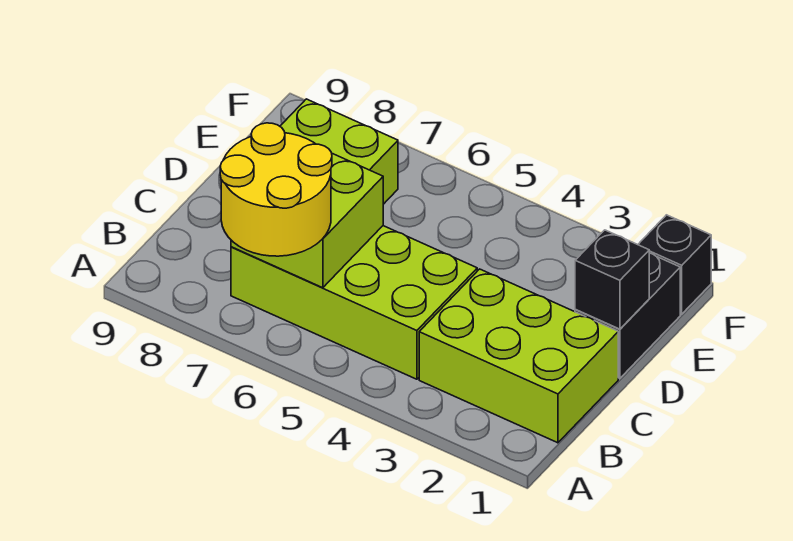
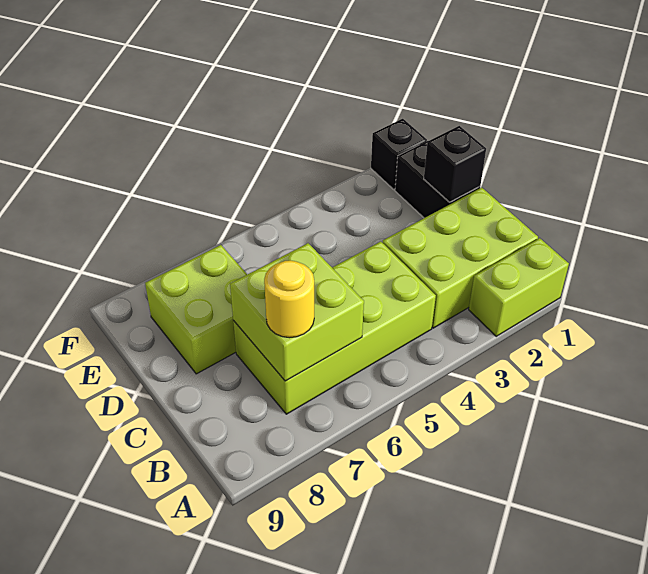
none -> lime brick A1:A2 level 1
yellow round brick A6:B7 level 3 -> yellow round brick B7 level 3

